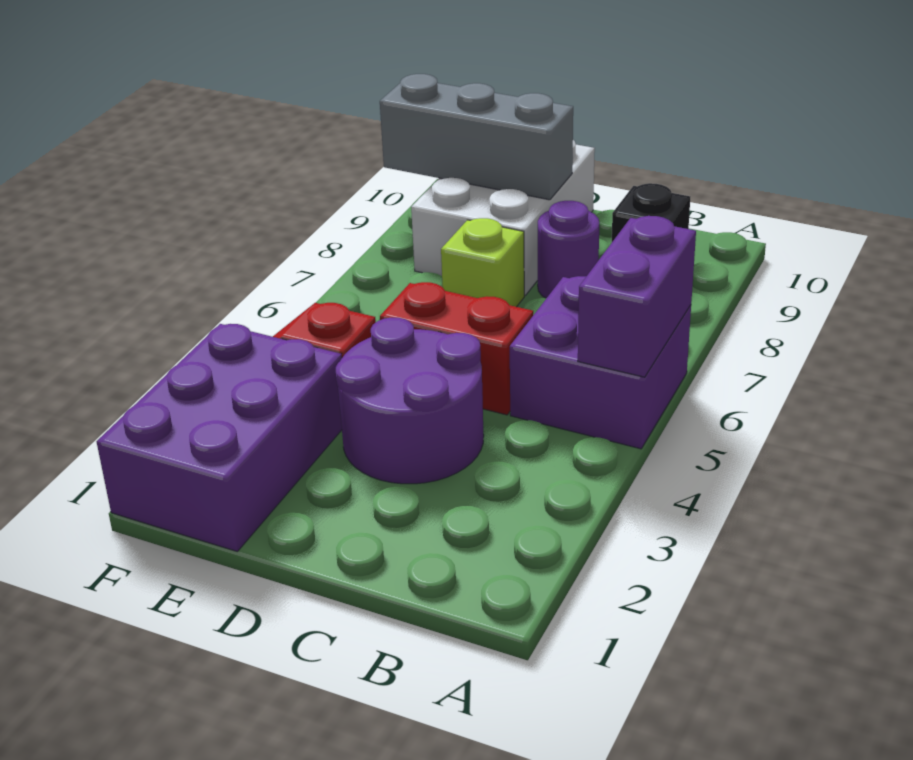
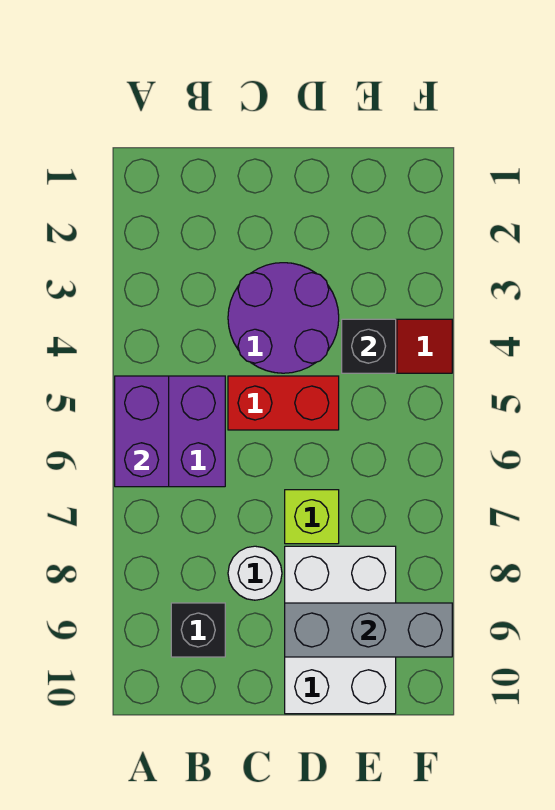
purple round brick C8 level 1 -> white round brick C8 level 1
purple brick E1:F3 level 1 -> none
none -> black brick E4 level 2

